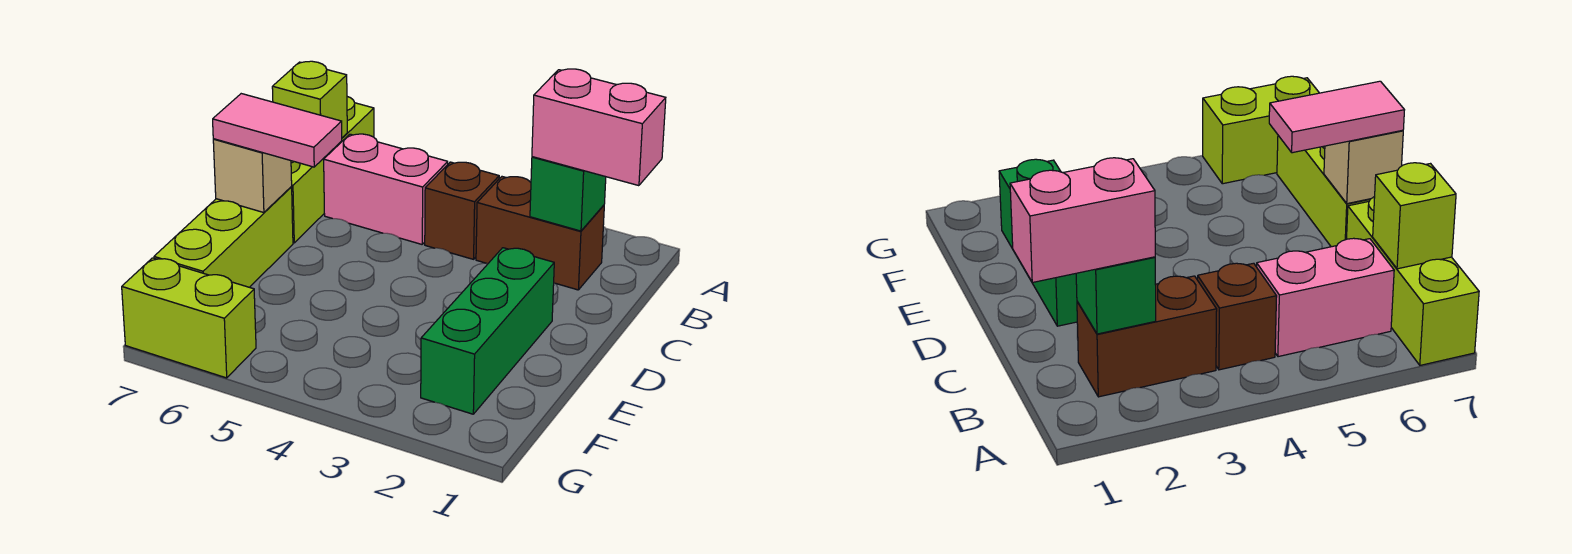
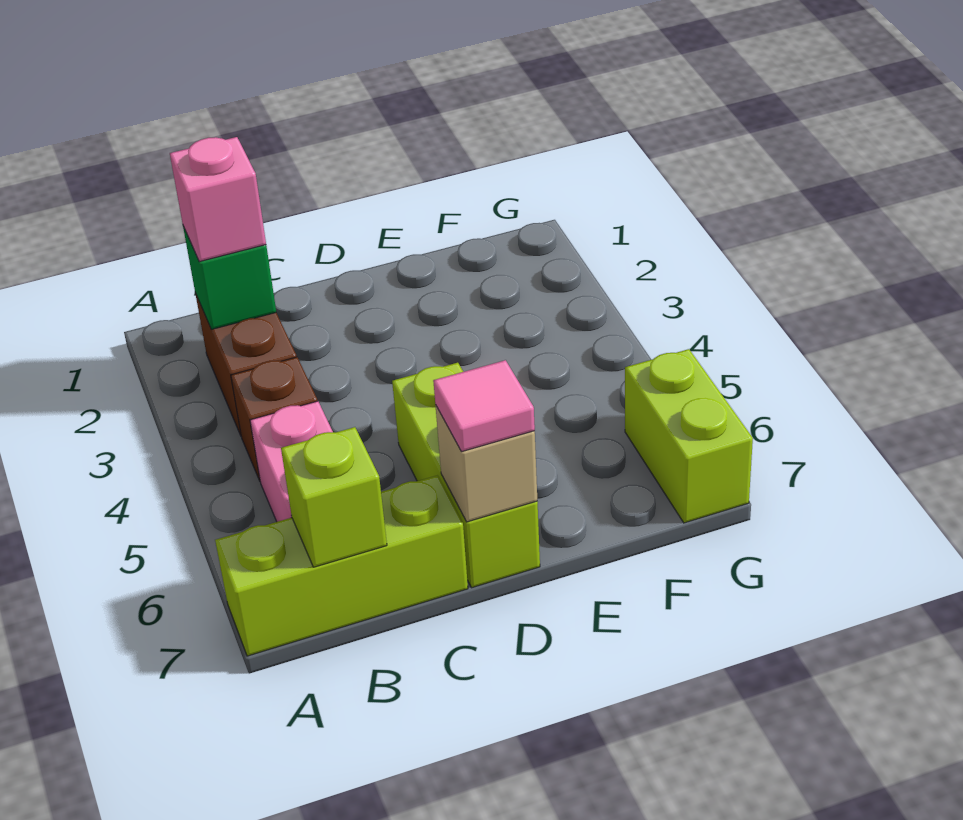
pink brick B1:B2 level 3 -> pink brick B2 level 3
green brick D2:F2 level 1 -> none
pink tile D6:D7 level 3 -> pink tile D7 level 3
lime brick D7:F7 level 1 -> lime brick D5:D7 level 1

